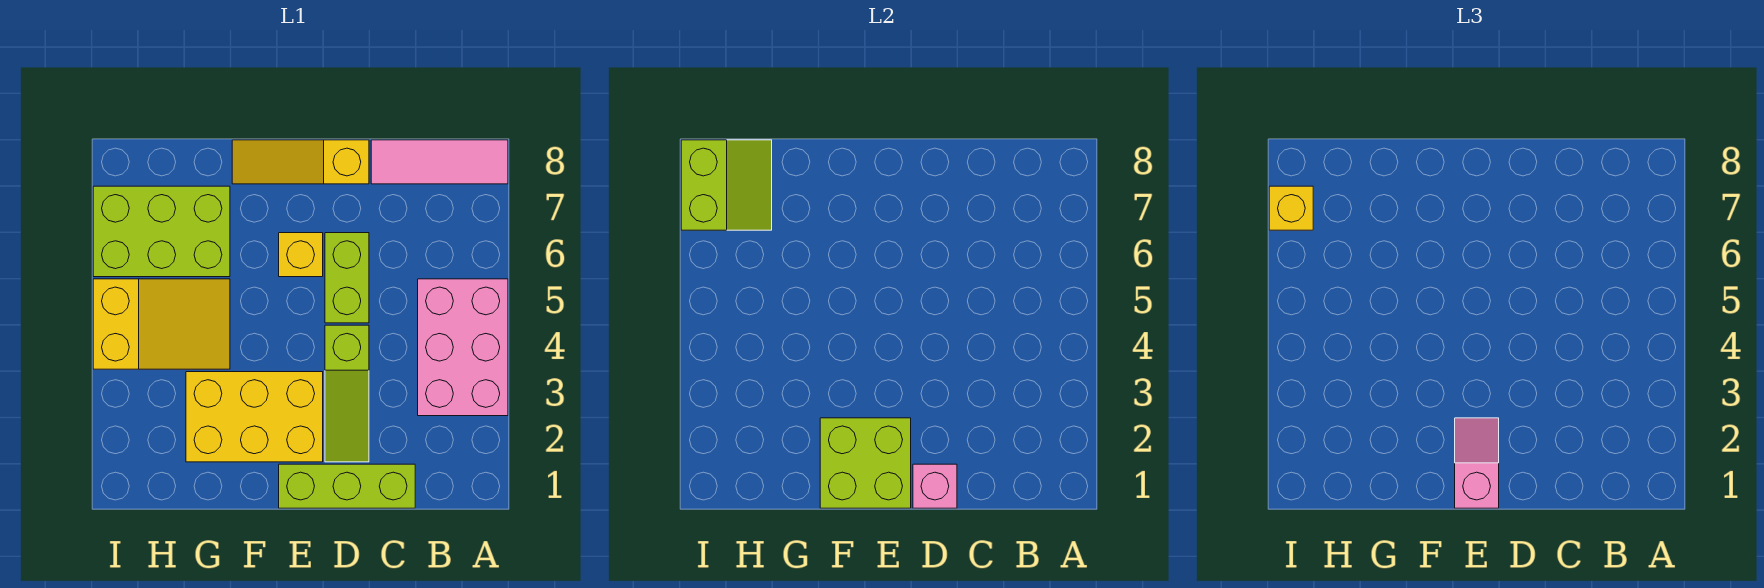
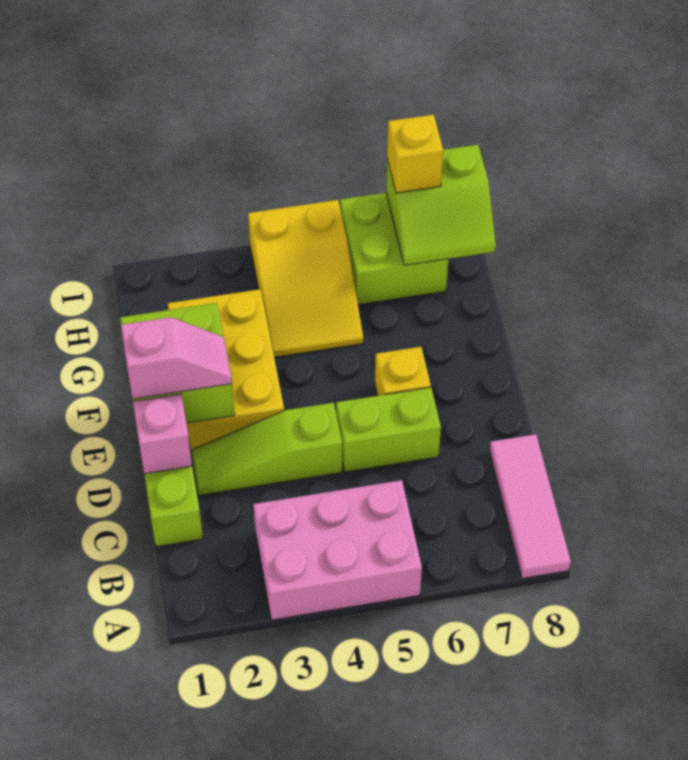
yellow slope D8:F8 level 1 top D -> none
lime brick G6:I7 level 1 -> lime brick H6:I7 level 1

